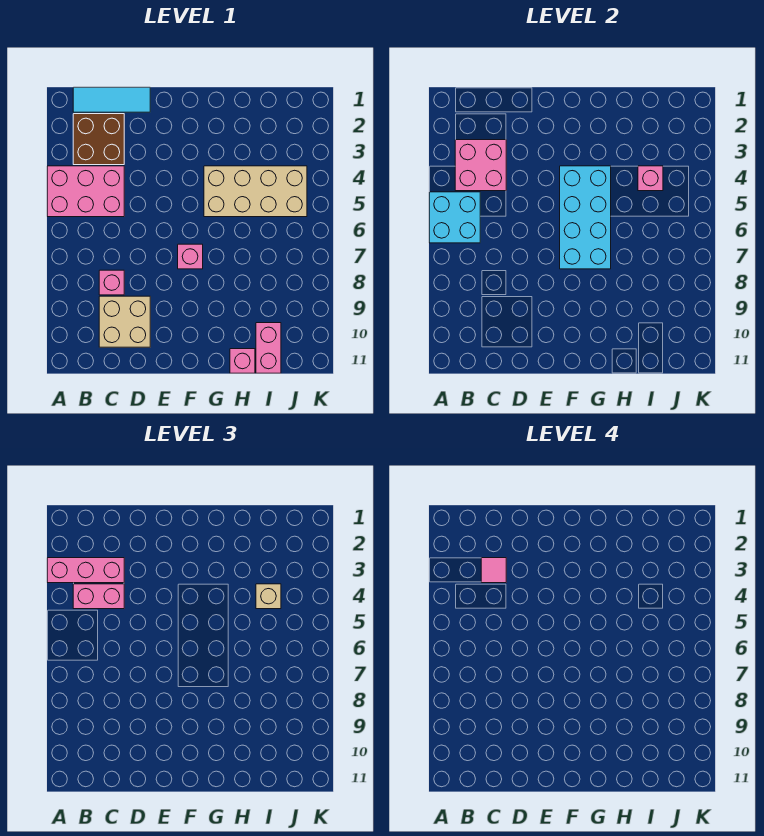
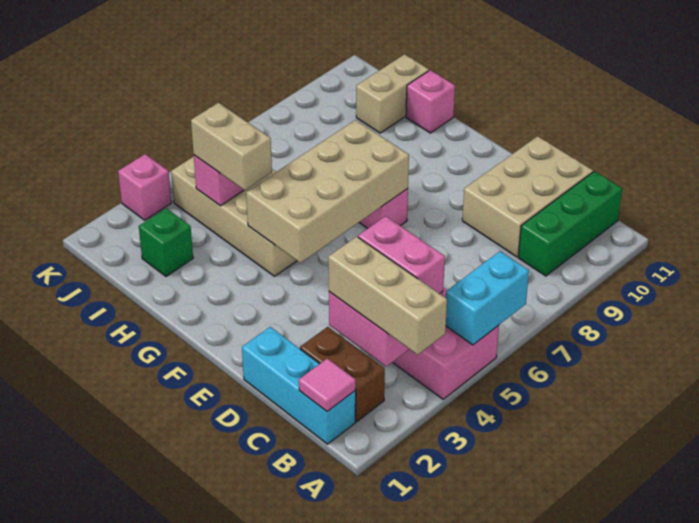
pink brick A3:C3 level 3 -> tan brick A3:C3 level 3
cyan brick A5:B6 level 2 -> cyan brick A5:A6 level 2
cyan tile B1:D1 level 1 -> cyan brick B1:D1 level 1
brown brick B2:C3 level 1 -> brown brick B2:C2 level 1
none -> green brick B9:B11 level 1
pink tile C3 level 4 -> pink tile B1 level 2
pink brick C8 level 1 -> pink brick K3 level 1
tan brick C9:D10 level 1 -> tan brick C9:D11 level 1
cyan brick F4:G7 level 2 -> tan brick F4:G7 level 2
none -> green brick I2 level 1
tan brick I4 level 3 -> tan brick H4:I4 level 3
pink brick I10:I11 level 1 -> tan brick I10:I11 level 1

